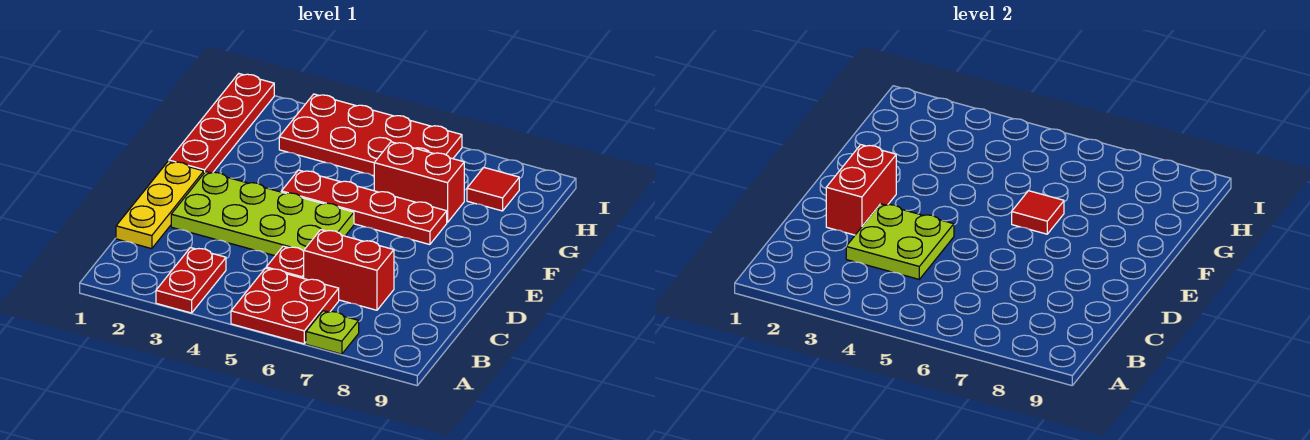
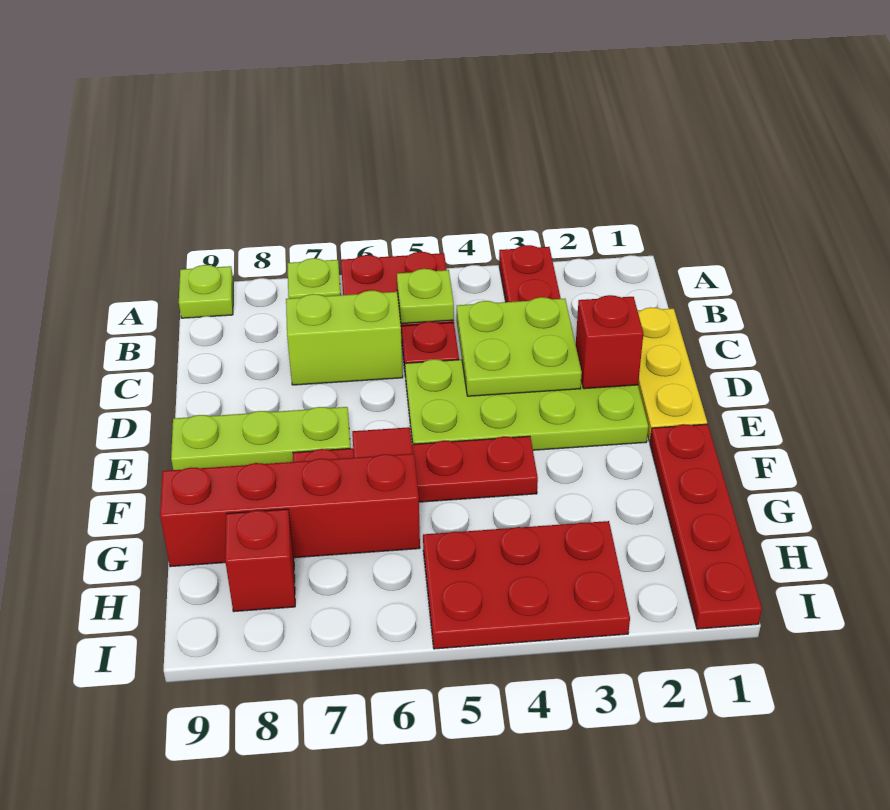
none -> lime plate A9 level 1
none -> lime plate B5 level 2
red brick C6:C7 level 1 -> lime brick C6:C7 level 1
red brick D2:E2 level 2 -> red brick D2 level 2
none -> lime plate E7:E9 level 1
red brick G6:G7 level 1 -> red brick G6:G9 level 1
red plate H3:I6 level 1 -> red plate H3:I5 level 1
red tile H8 level 1 -> red brick H8 level 1

